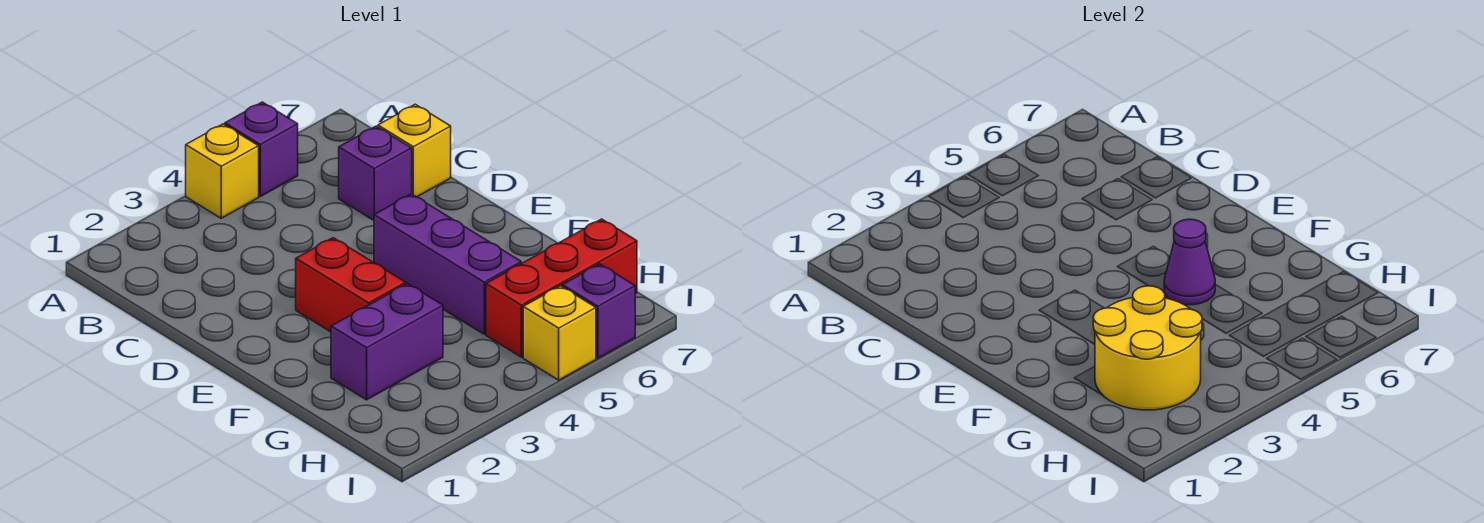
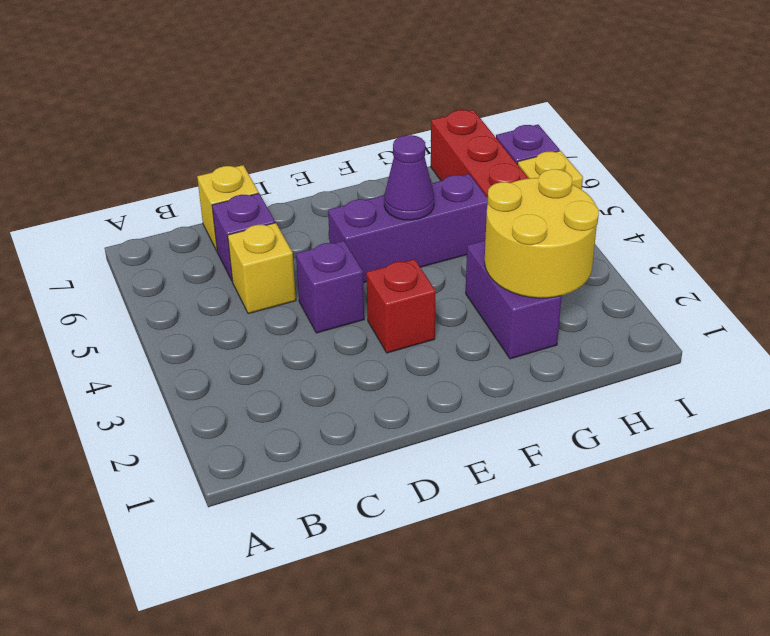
yellow brick A4 level 1 -> yellow brick C5 level 1
purple brick A5 level 1 -> purple brick D4 level 1
red brick E3:F3 level 1 -> red brick E3 level 1

